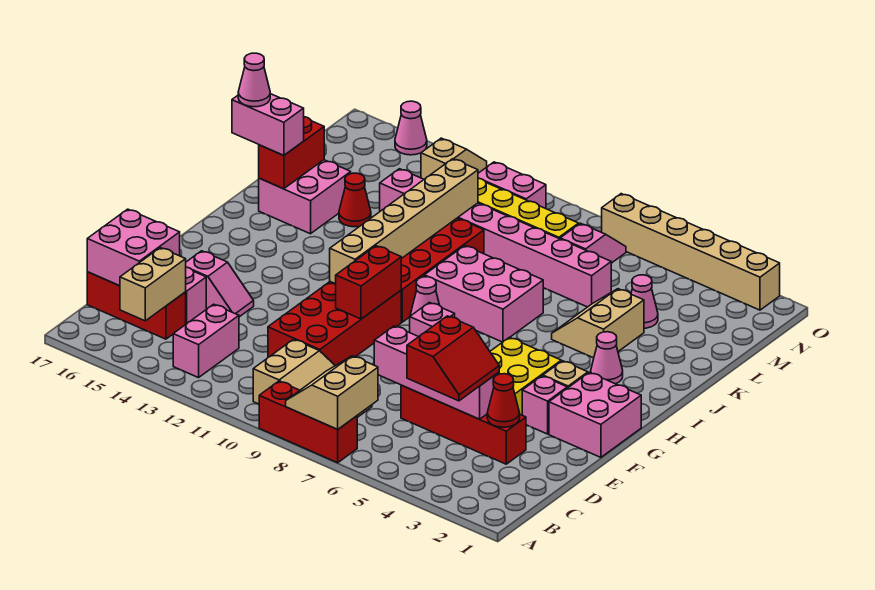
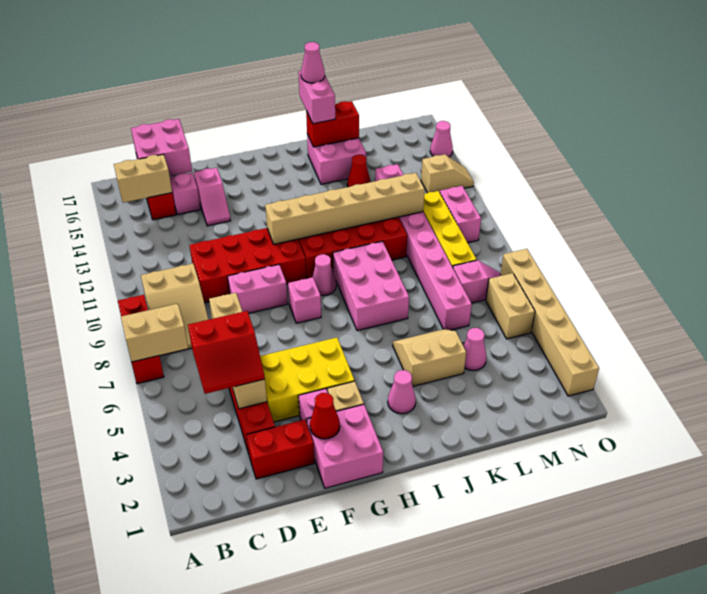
pink brick B13:C13 level 1 -> pink brick E9:F9 level 1
red cone D3 level 2 -> red cone F2 level 2
pink brick D4:D7 level 2 -> tan brick D4:D7 level 2
red brick F10:G10 level 2 -> red brick D2:E2 level 1
none -> tan brick N5:N6 level 1

